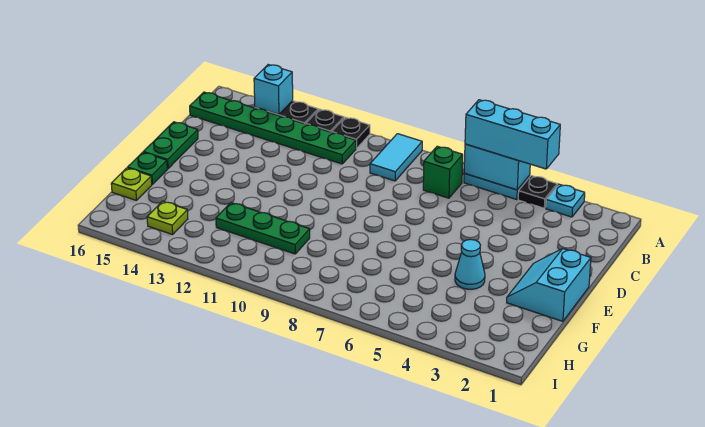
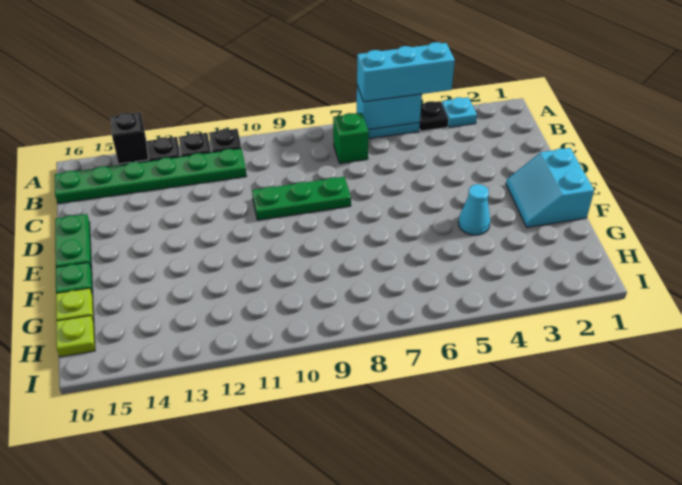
cyan tile A9:B9 level 1 -> none
cyan brick A14 level 2 -> black brick A14 level 2
green plate G10:G12 level 1 -> green plate D8:D10 level 1
lime plate H14 level 1 -> lime plate H16 level 1

